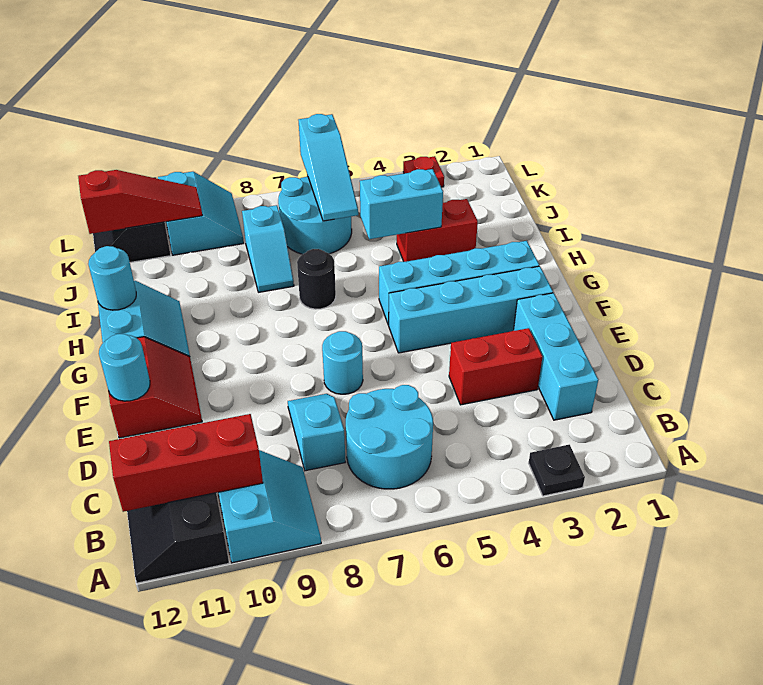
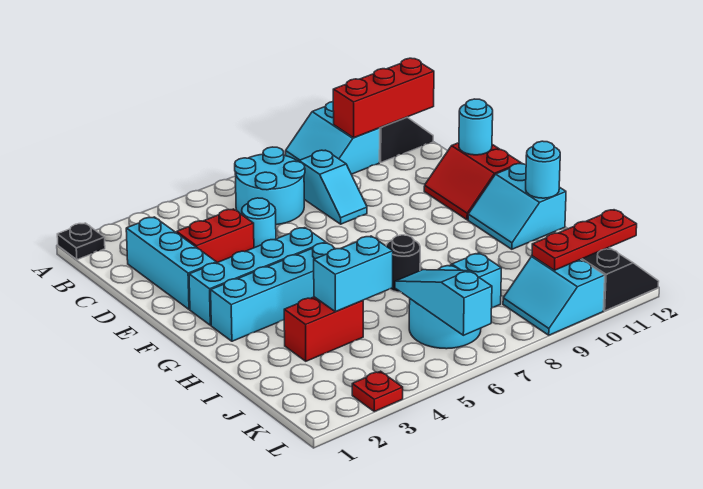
black plate A3 level 1 -> black plate A1 level 1
cyan round brick E7 level 1 -> cyan round brick D5 level 1
red slope K10:K12 level 2 top 12 -> red plate K10:K12 level 2

